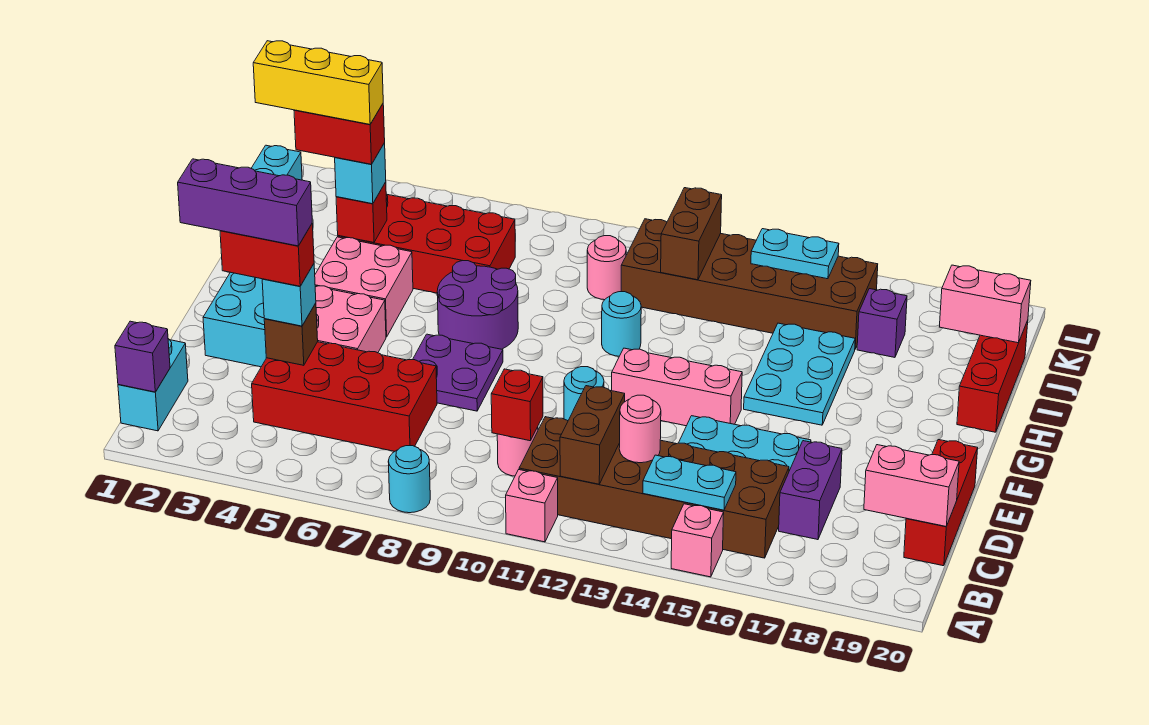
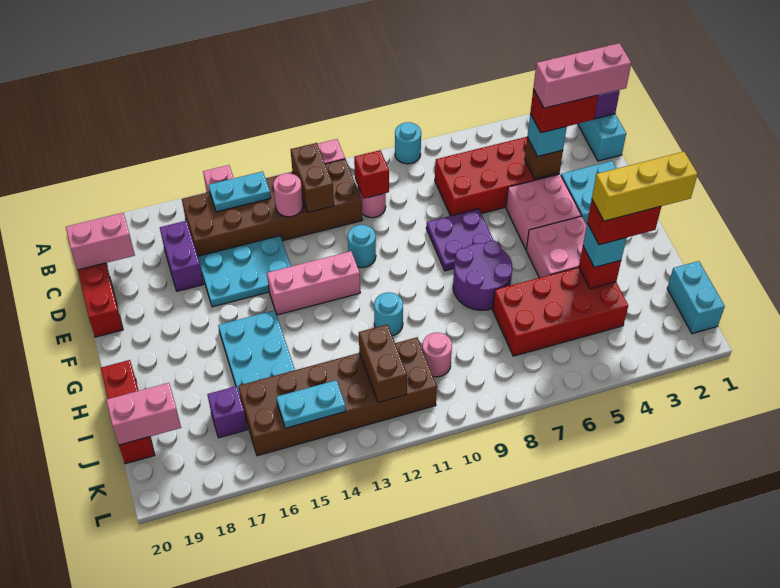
purple brick D2:D4 level 5 -> pink brick D2:D4 level 5

